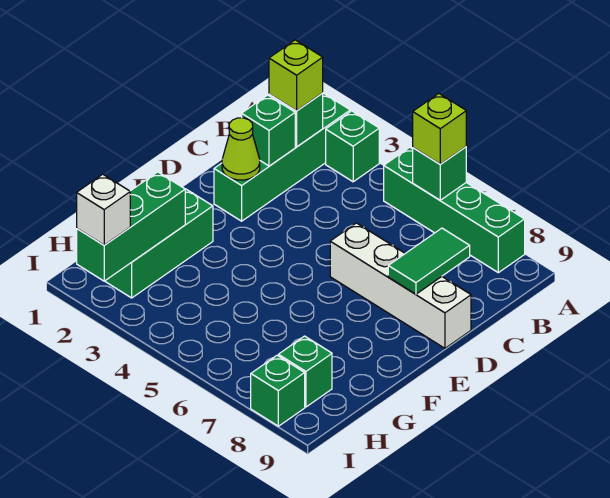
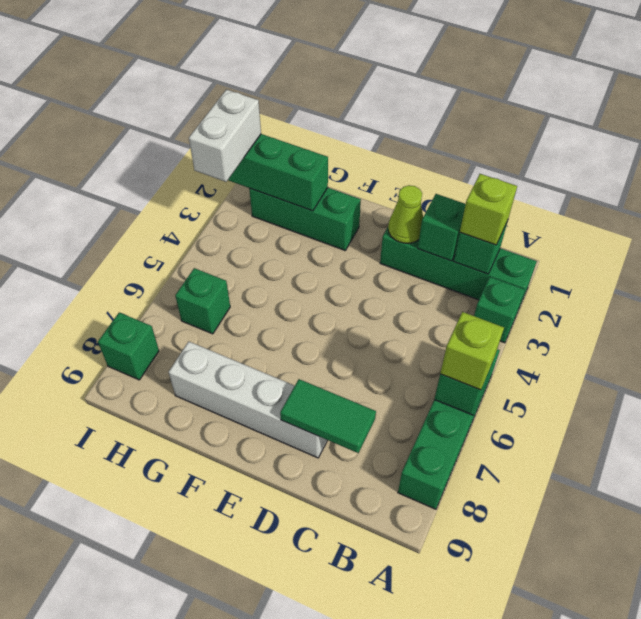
white brick D6:D9 level 1 -> white brick D8:G8 level 1
green brick H8 level 1 -> green brick H6 level 1
white brick I2 level 3 -> white brick I2:I3 level 3

